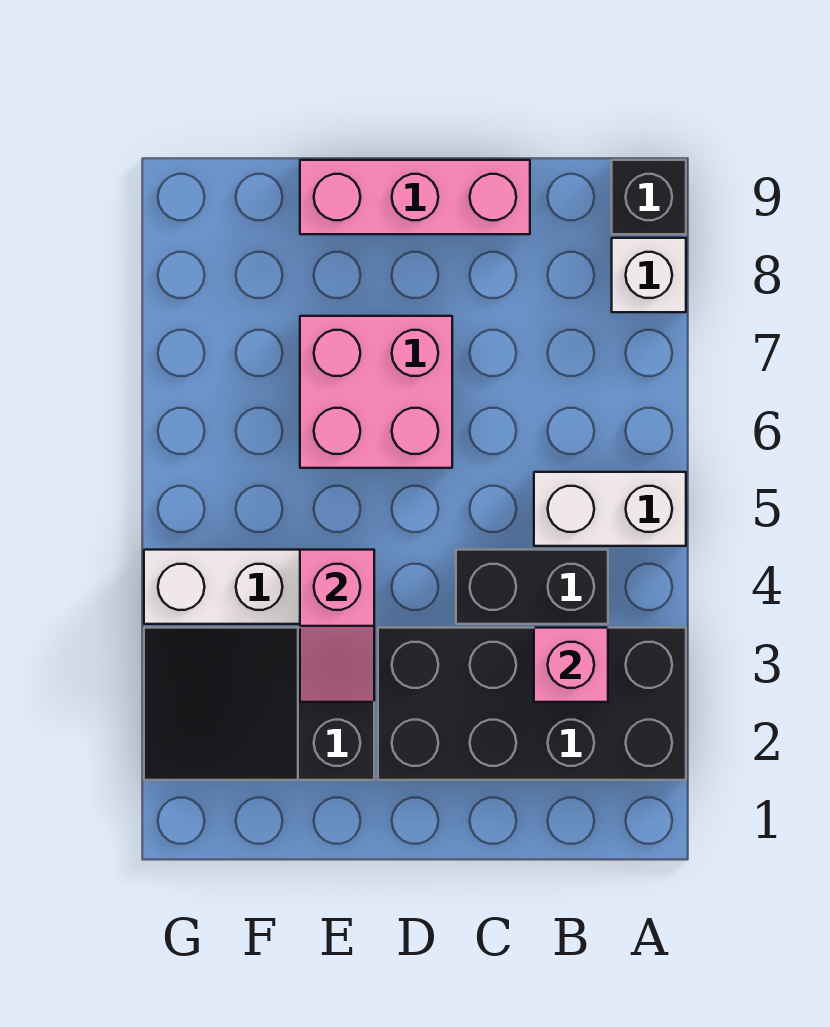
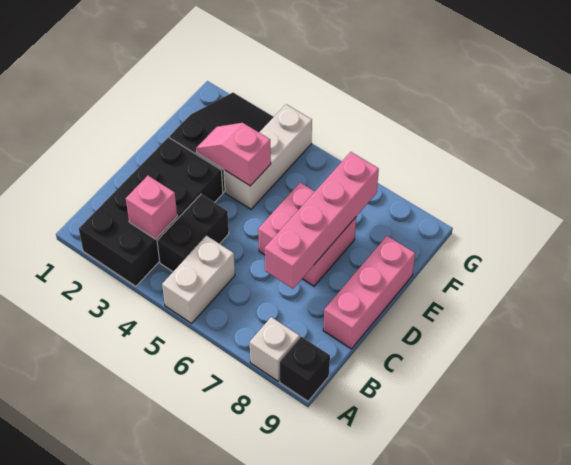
none -> pink brick C7:F7 level 2

